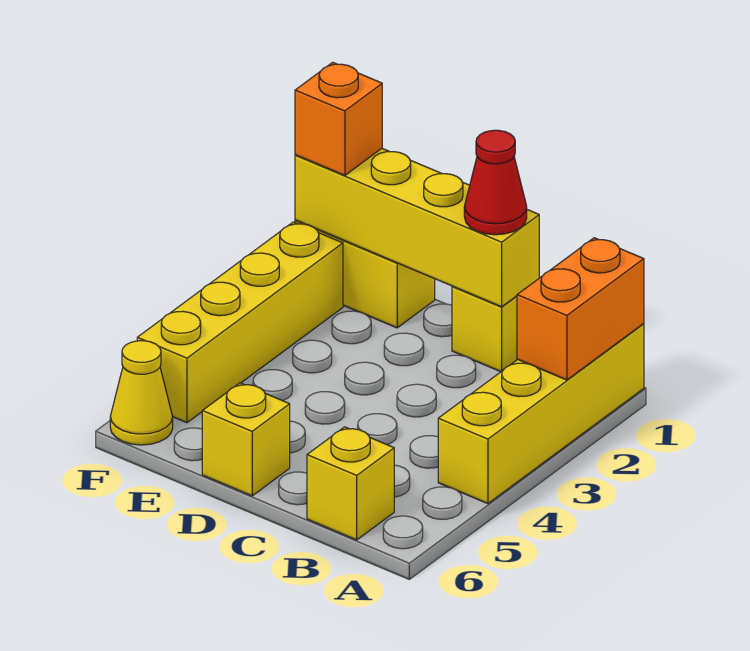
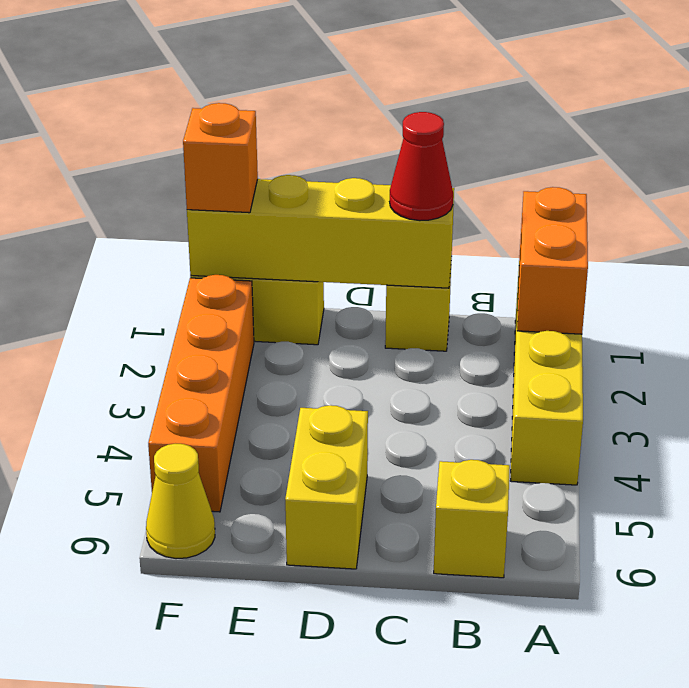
yellow brick D6 level 1 -> yellow brick D5:D6 level 1
yellow brick F2:F5 level 1 -> orange brick F2:F5 level 1

